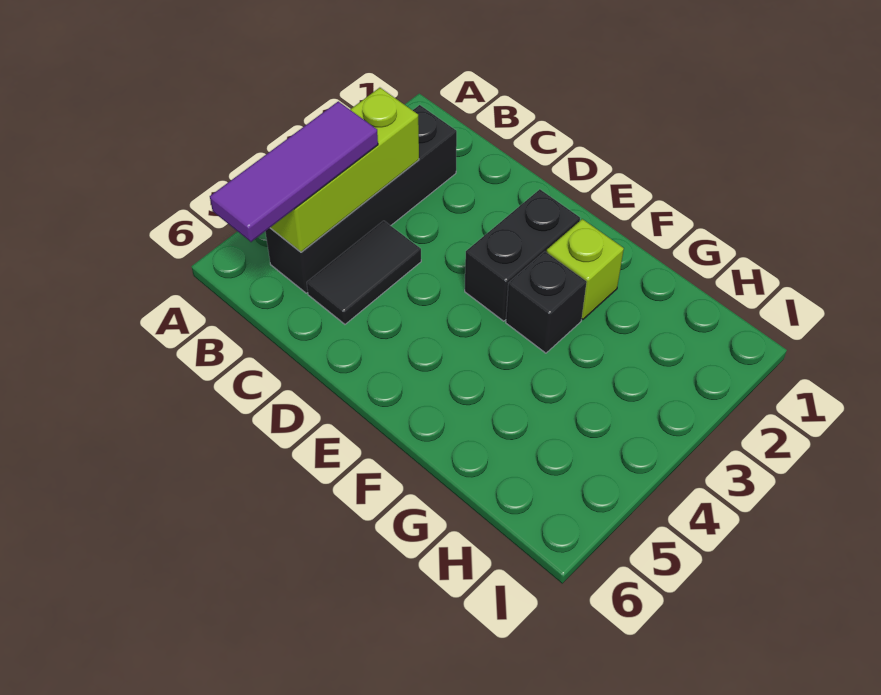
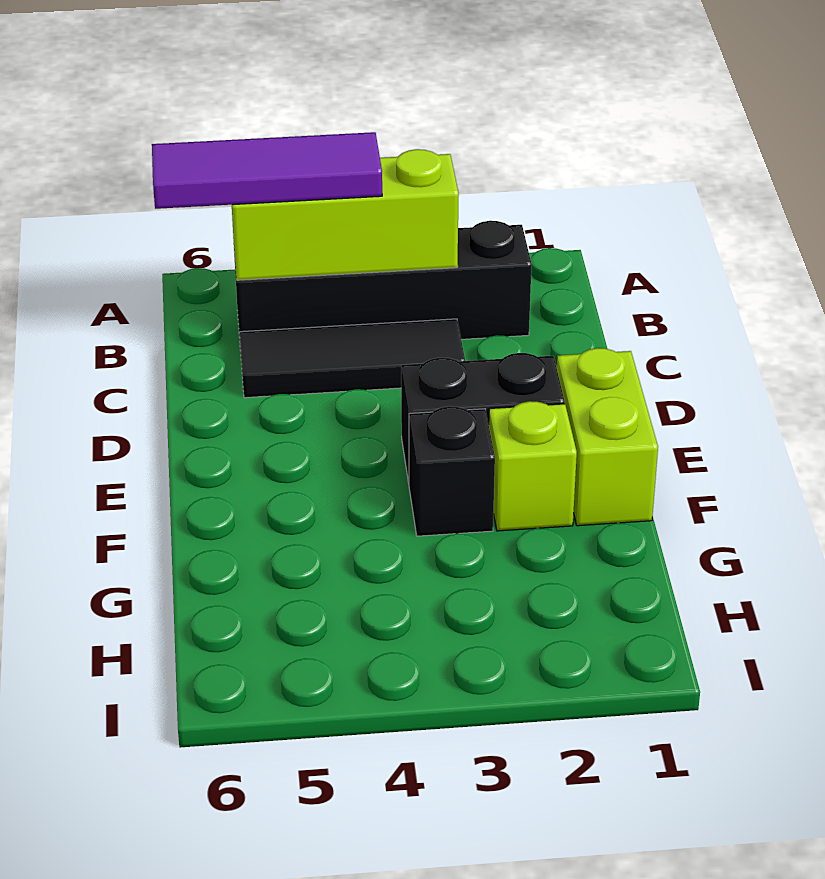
black tile C4:C5 level 1 -> black tile C3:C5 level 1
none -> lime brick E1:F1 level 1

